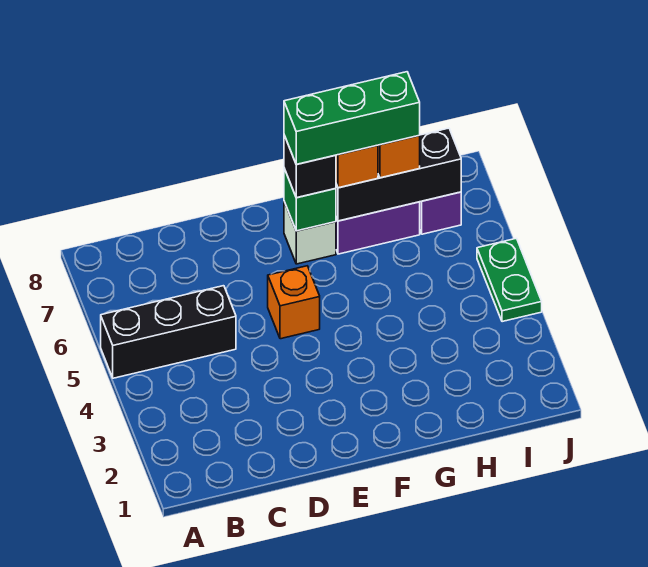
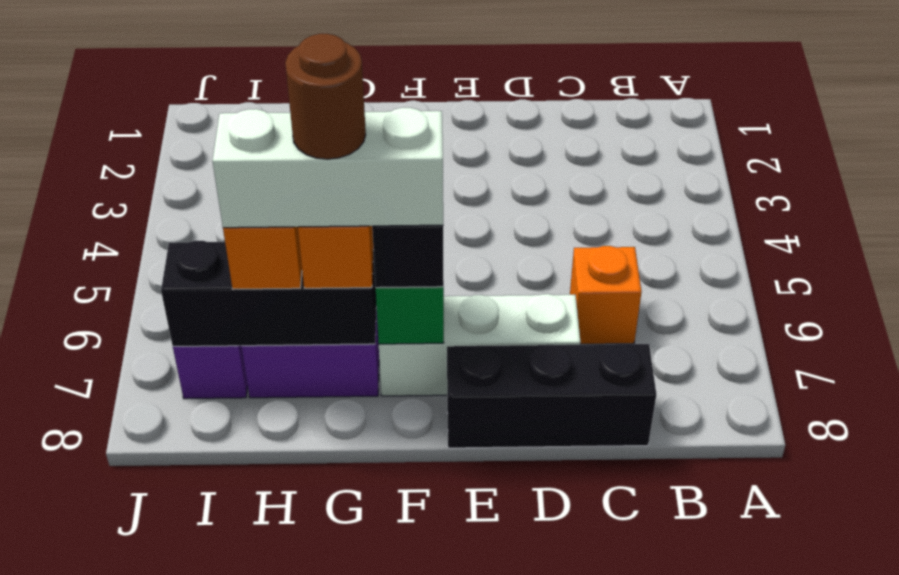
black brick A5:C5 level 1 -> black brick C8:E8 level 1
orange brick E5 level 1 -> orange brick C6 level 1
white brick F7 level 1 -> white brick D7:F7 level 1
green brick F7:H7 level 4 -> white brick F7:H7 level 4
none -> brown round brick G7 level 5
green plate J4:J5 level 1 -> none

